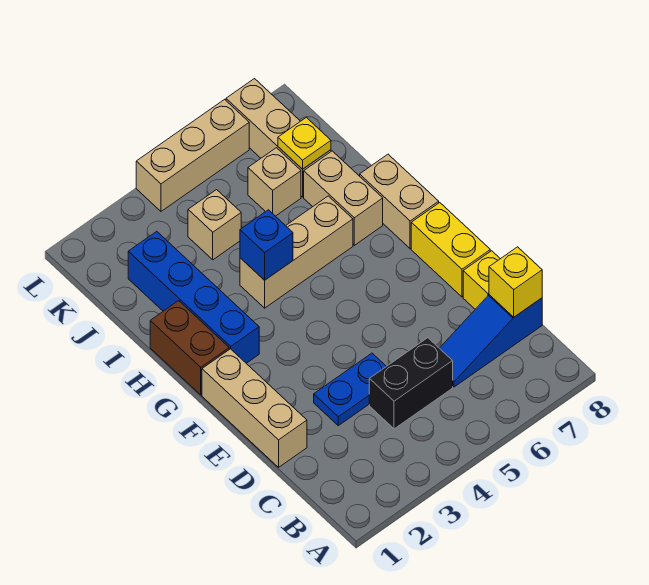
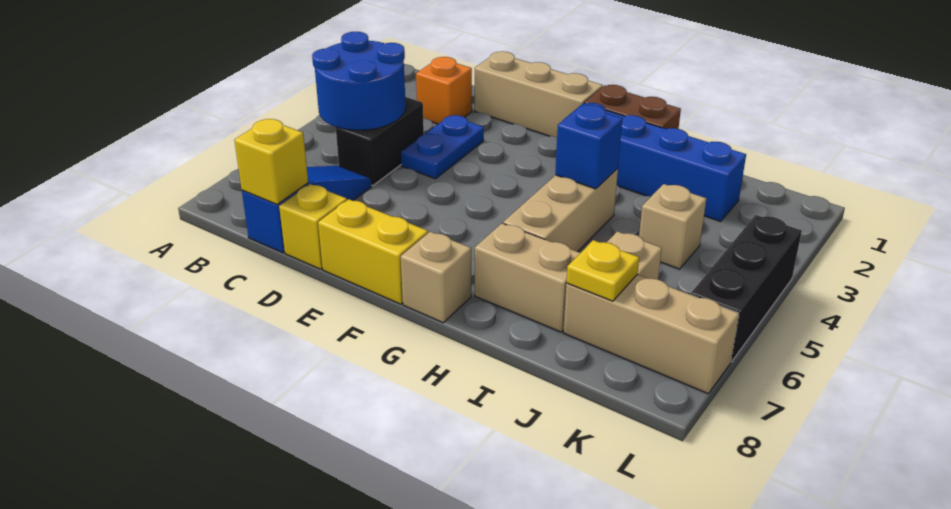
none -> blue round brick B4:C5 level 2
none -> orange brick C2 level 1
tan brick G8:H8 level 1 -> tan brick G8 level 1
tan brick L4:L6 level 1 -> black brick L4:L6 level 1

